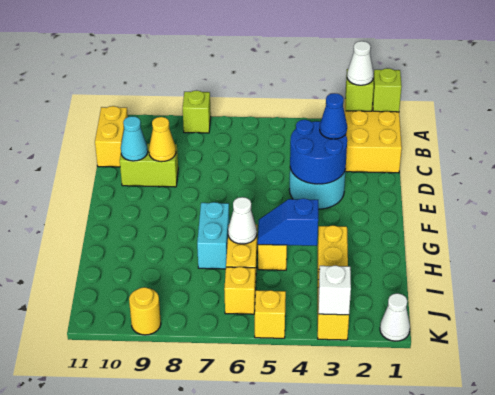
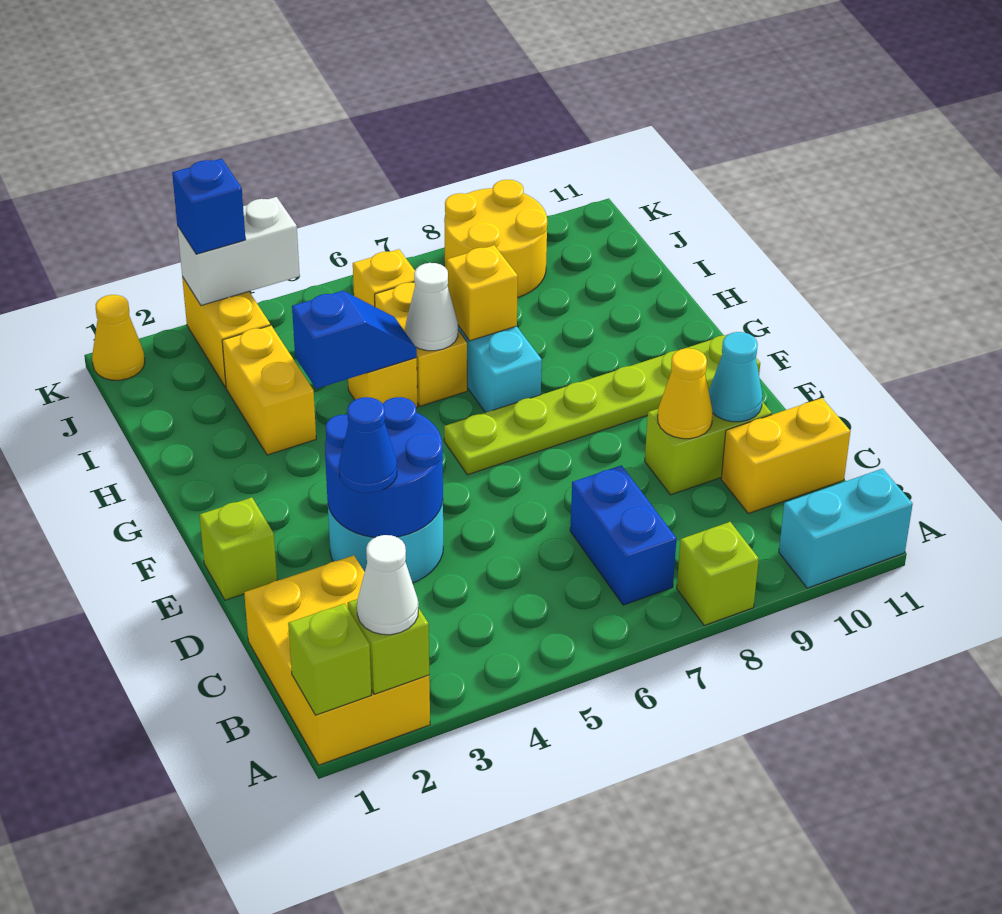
none -> cyan brick A10:A11 level 1
none -> blue brick B7:C7 level 1
yellow brick B11:C11 level 1 -> yellow brick C10:C11 level 1
none -> lime brick E1 level 1
none -> lime plate F6:F11 level 1
white cone K1 level 1 -> yellow cone K1 level 1
white brick K3 level 2 -> white brick K3:K4 level 2
none -> blue brick K3 level 3
yellow brick K5 level 1 -> yellow brick H7 level 2
yellow round brick K9 level 1 -> yellow round brick J8:K9 level 1

